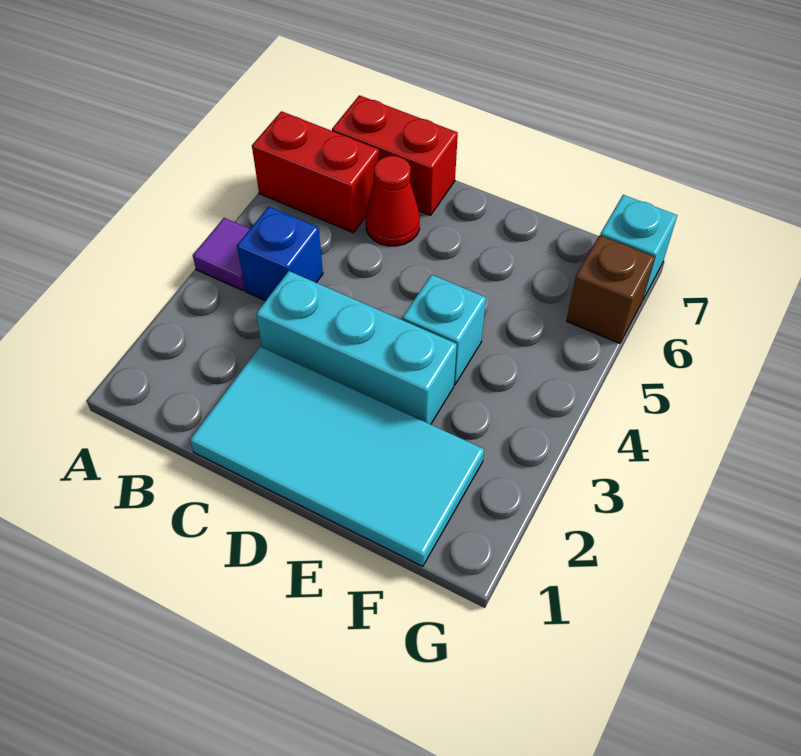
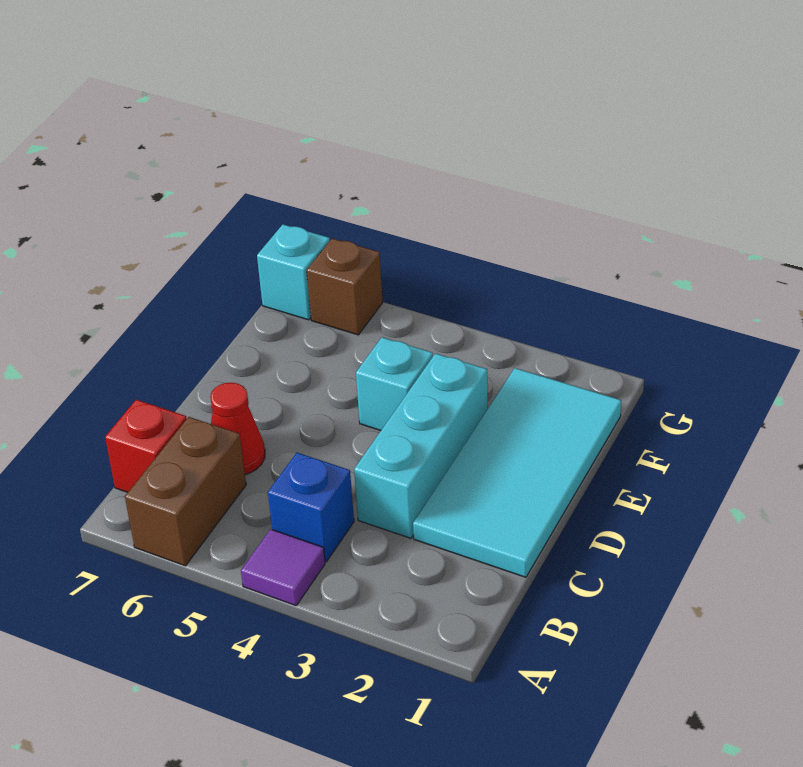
red brick A6:B6 level 1 -> brown brick A6:B6 level 1
red brick B7:C7 level 1 -> red brick B7 level 1

